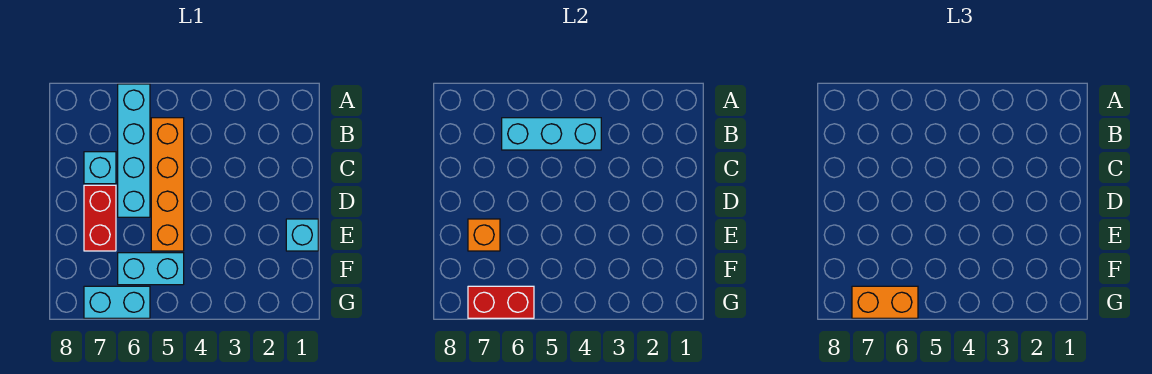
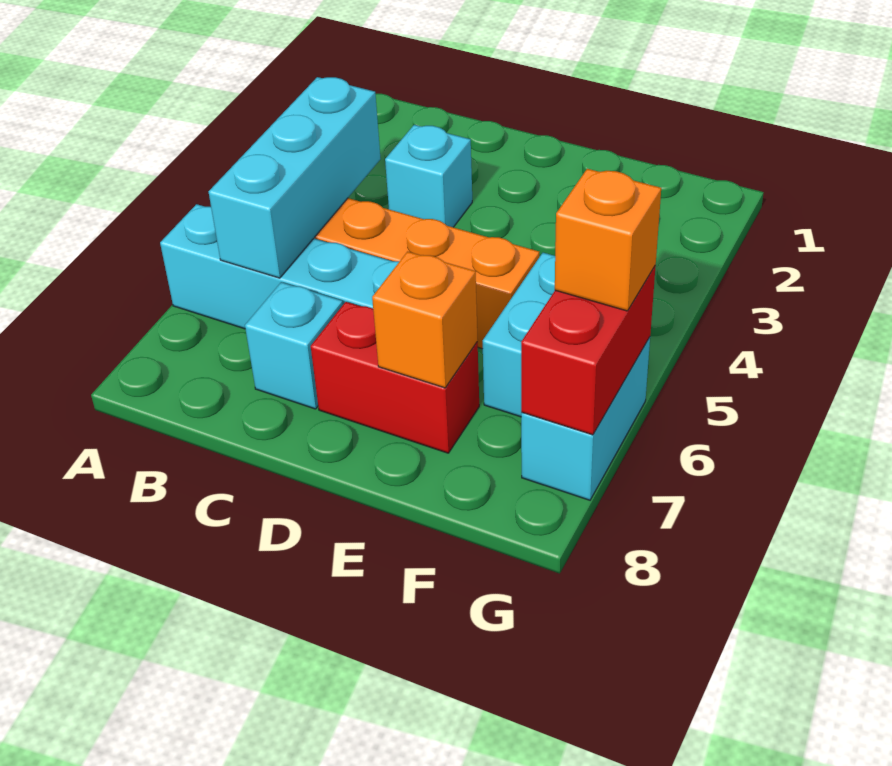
cyan brick E1 level 1 -> cyan brick C3 level 1
orange brick G6:G7 level 3 -> orange brick G6 level 3

